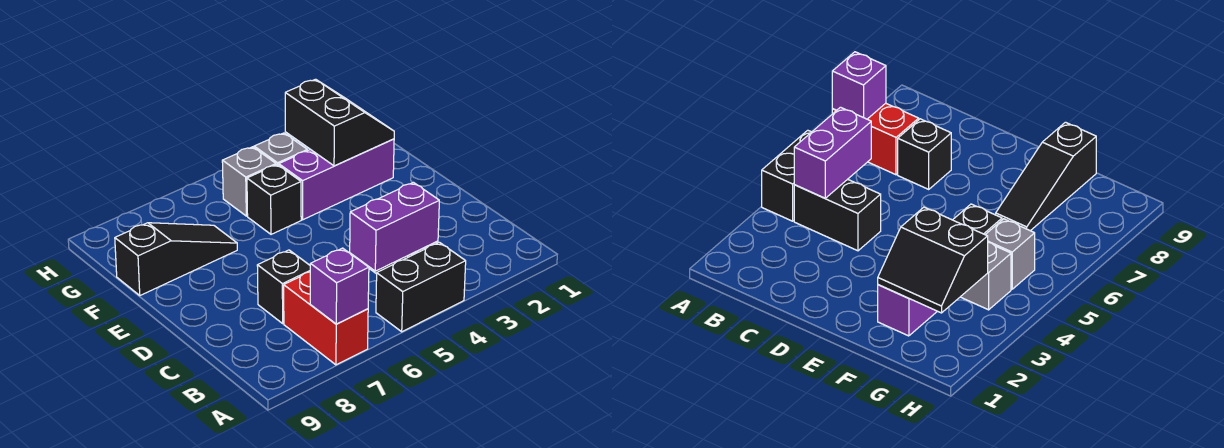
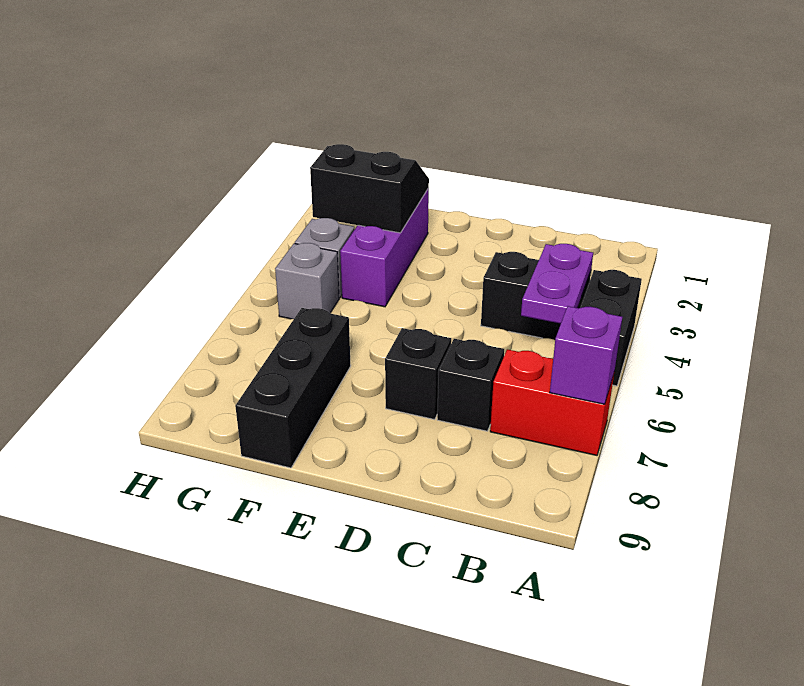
purple brick B4:B5 level 2 -> purple plate B4:B5 level 2
black brick F5 level 1 -> black brick D7 level 1
black slope F7:F9 level 1 top 9 -> black brick F7:F9 level 1

